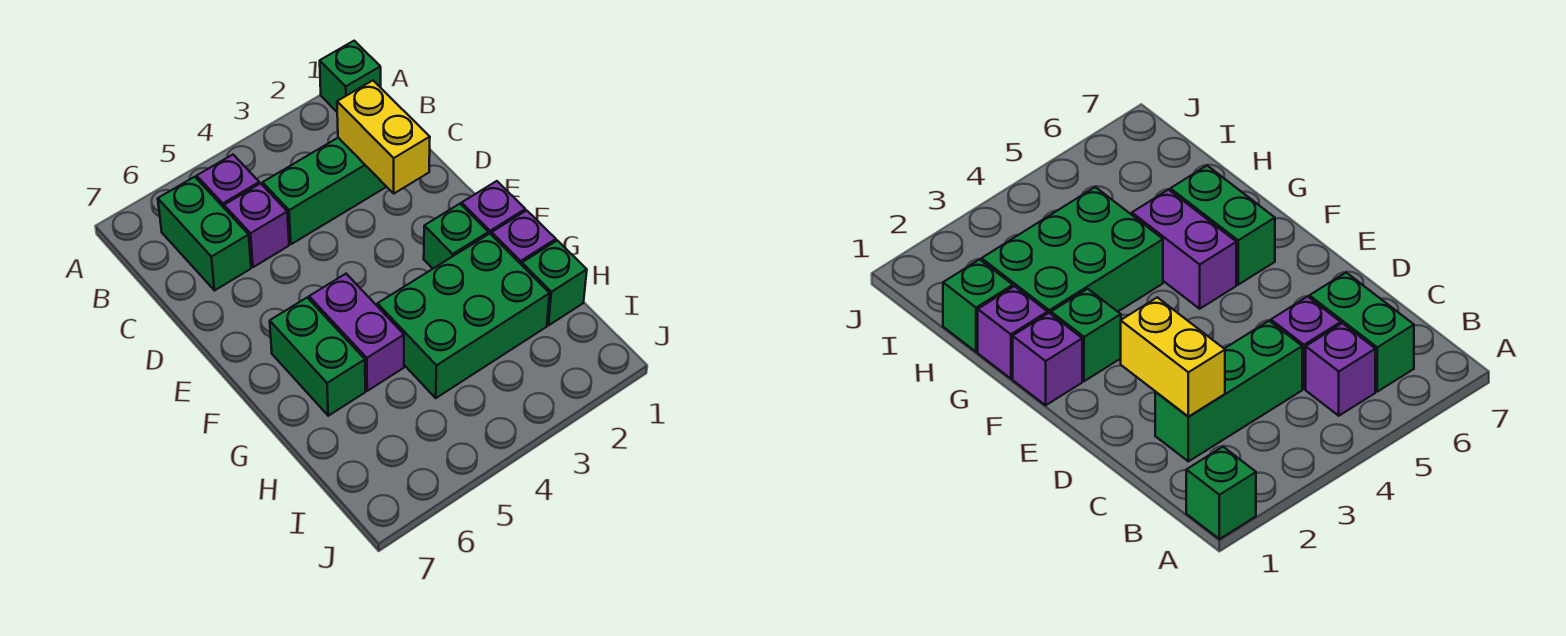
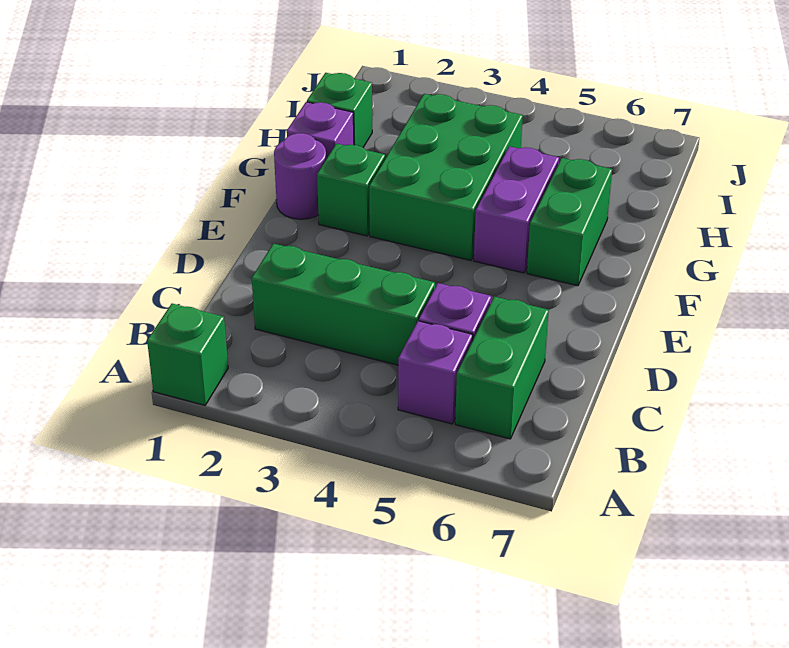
yellow brick C2:D2 level 2 -> none
purple brick F1 level 1 -> purple round brick F1 level 1
green brick G2:H4 level 1 -> green brick F3:H4 level 1

